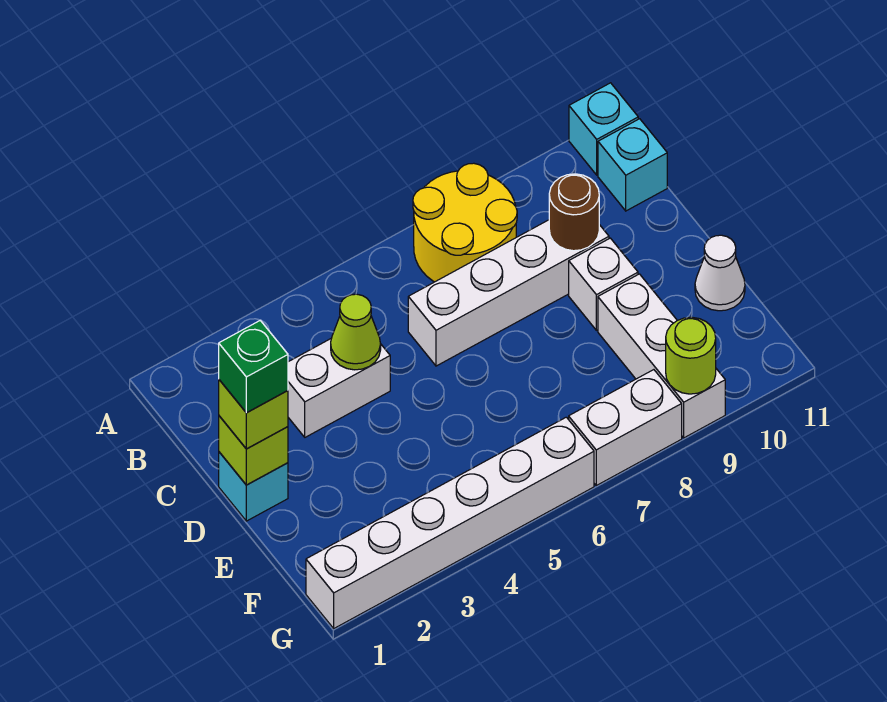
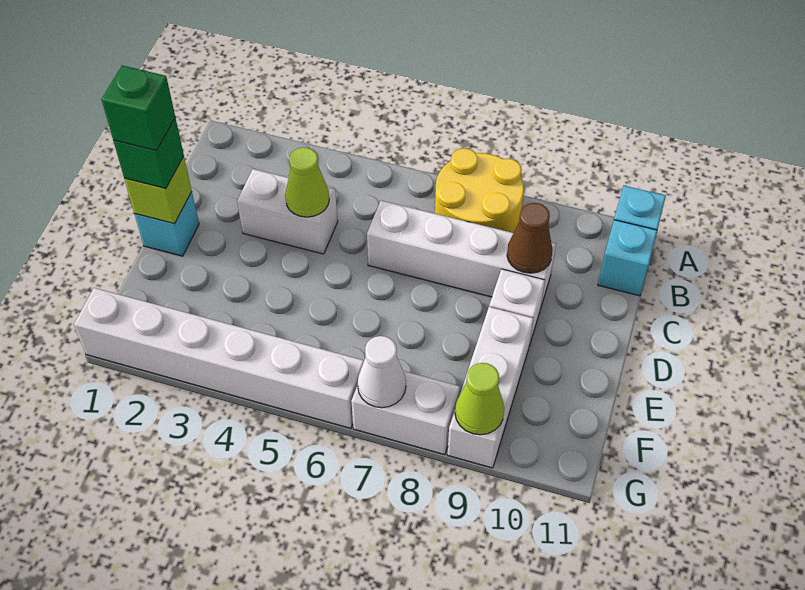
brown round brick C9 level 2 -> brown cone C9 level 2
lime brick D1 level 3 -> green brick D1 level 3
white cone E11 level 1 -> white cone G7 level 2
lime round brick G9 level 2 -> lime cone G9 level 2

